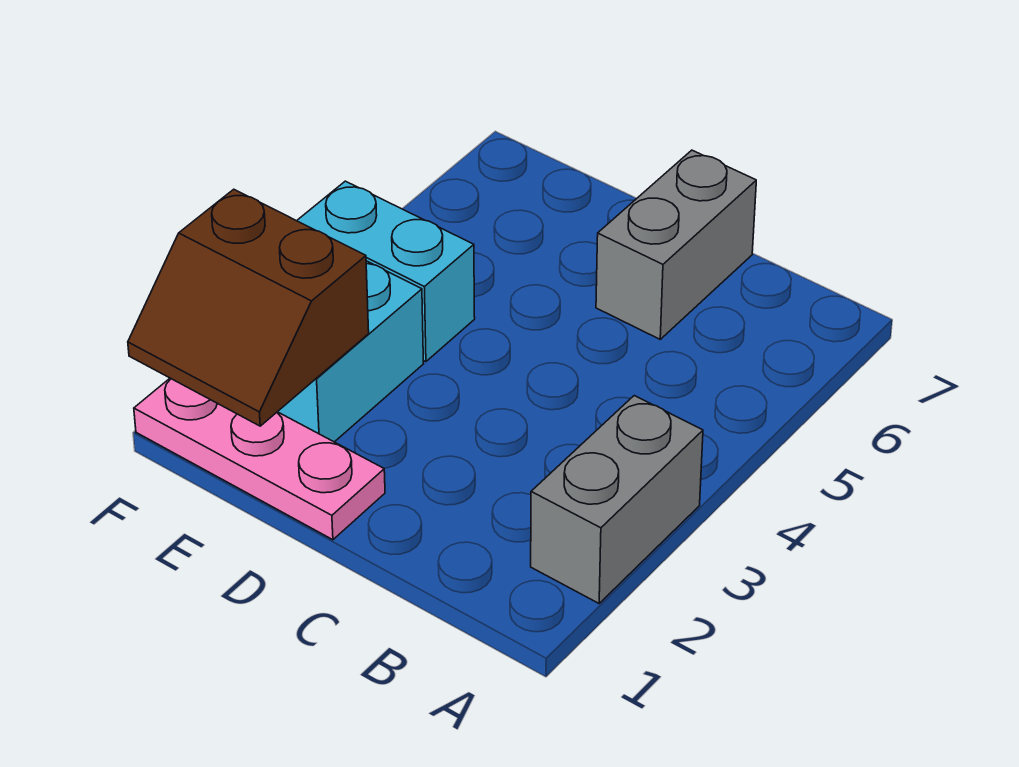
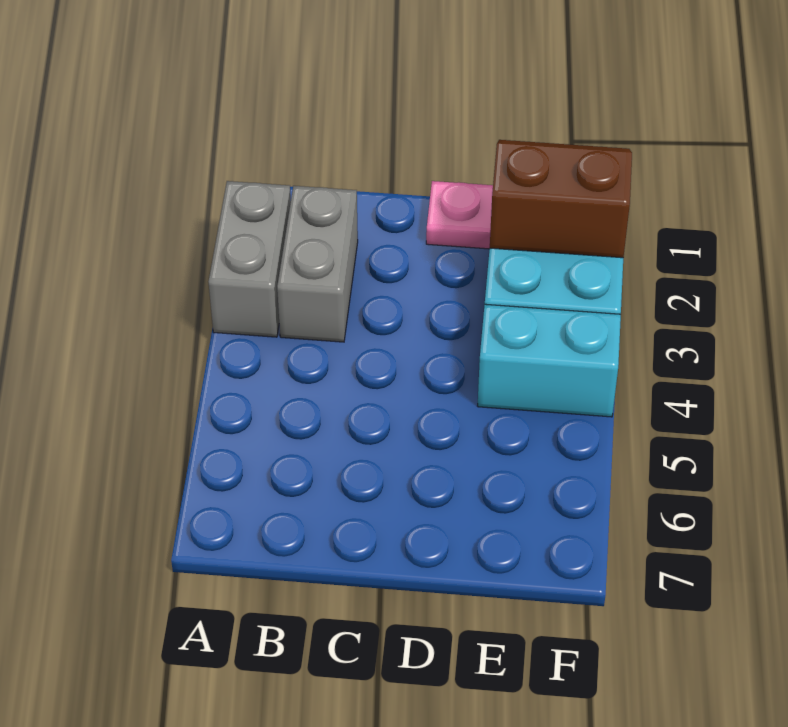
grey brick C6:C7 level 1 -> grey brick B2:B3 level 1

